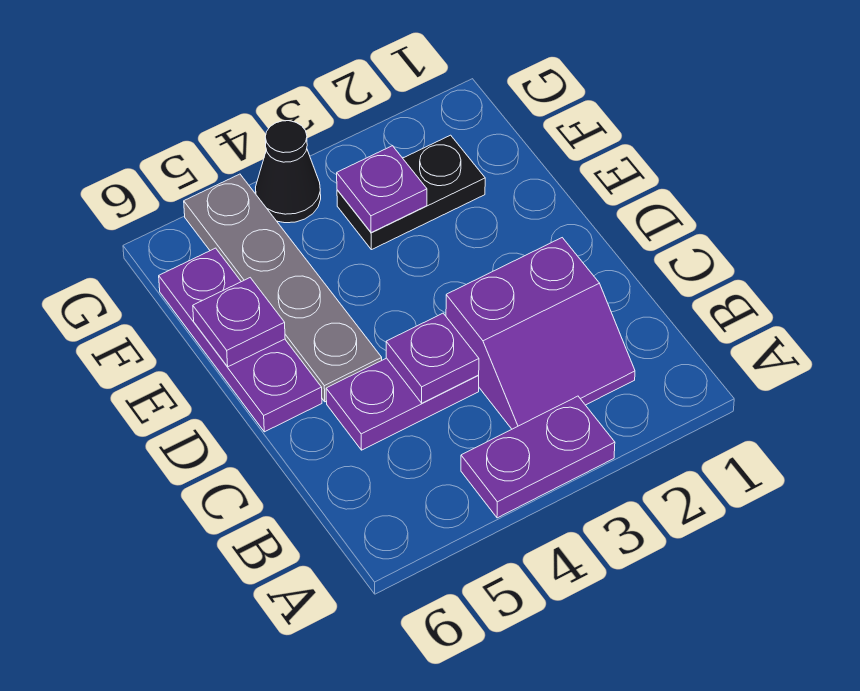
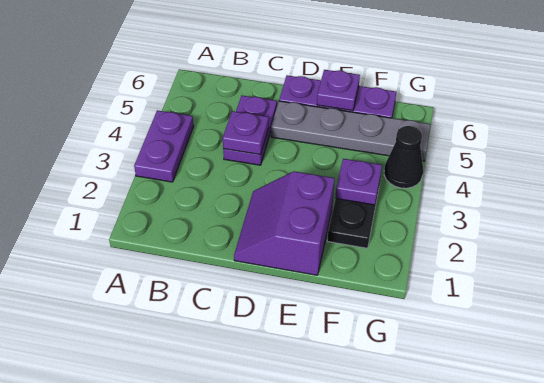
purple slope B2:C3 level 1 top C -> purple slope D1:E2 level 1 top E

